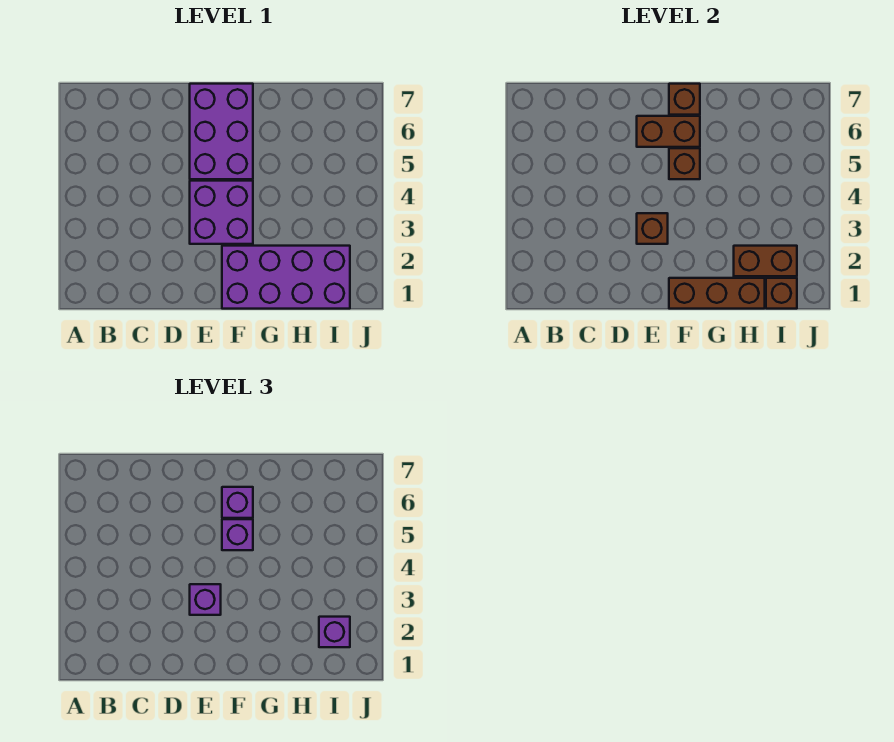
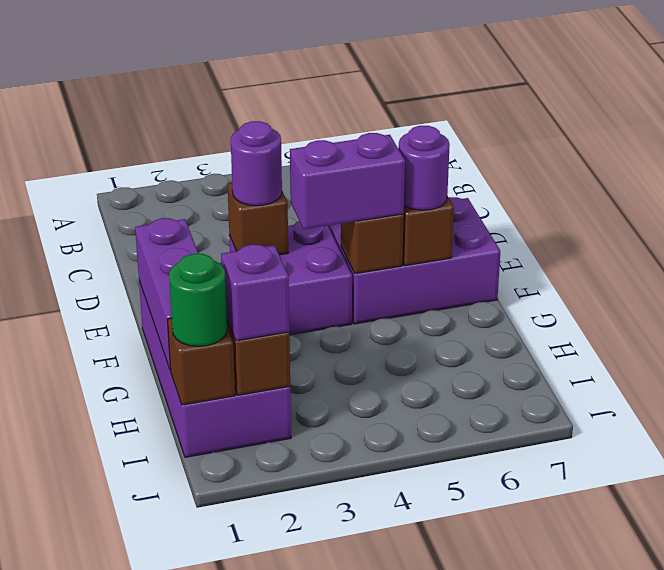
purple brick E3 level 3 -> purple round brick E3 level 3
brown brick F1:H1 level 2 -> purple brick F1:H1 level 2
purple brick F5 level 3 -> purple brick F4:F5 level 3
purple brick F6 level 3 -> purple round brick F6 level 3
brown brick F7 level 2 -> none
none -> green round brick I1 level 3

